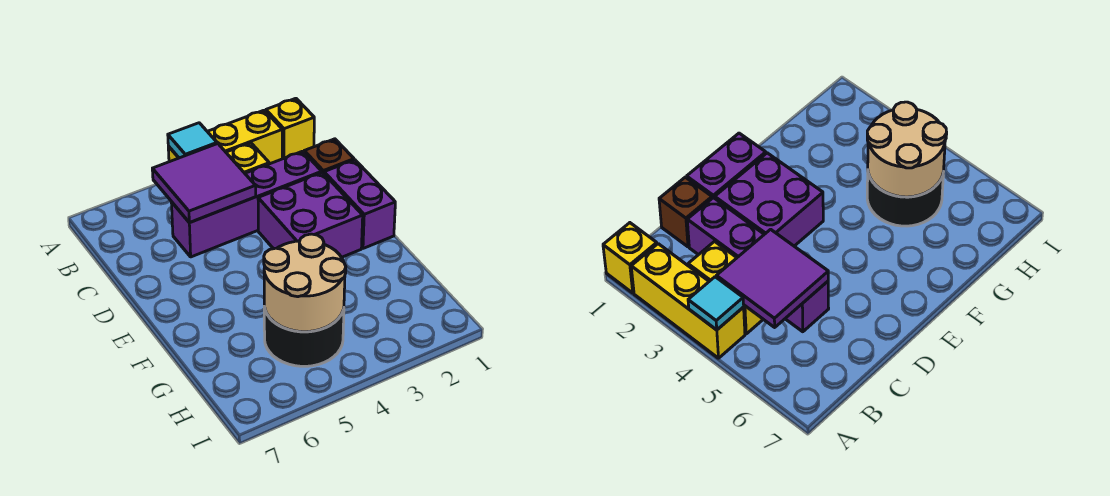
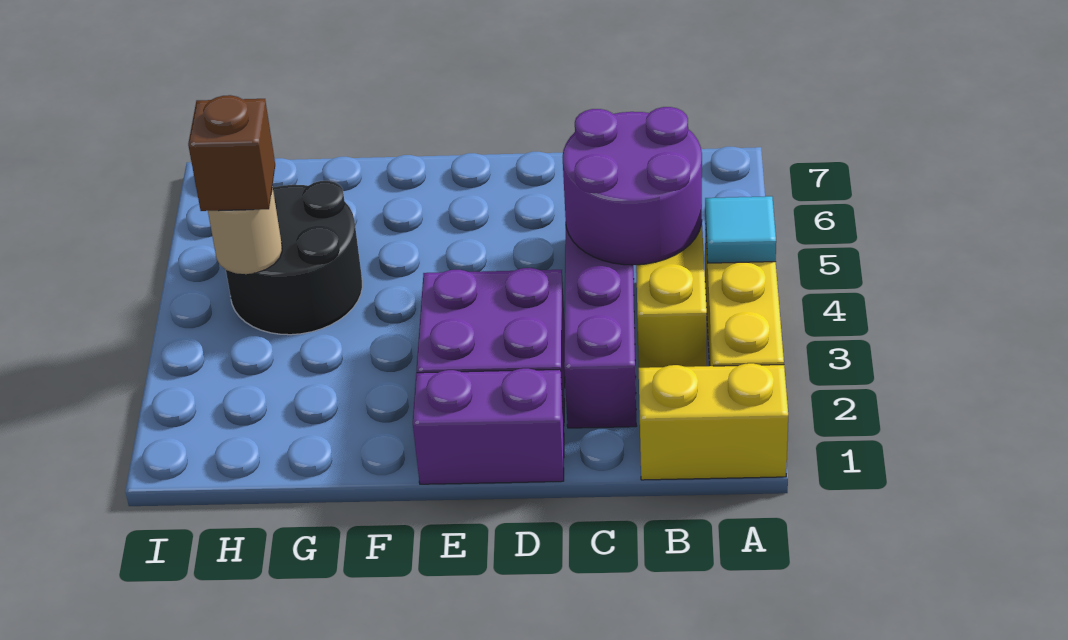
yellow brick A1 level 1 -> yellow brick A1:B1 level 1
purple tile B4:C5 level 2 -> purple round brick B4:C5 level 2
brown brick C1 level 1 -> brown brick H4 level 3
tan round brick G4:H5 level 2 -> tan round brick H4 level 2

